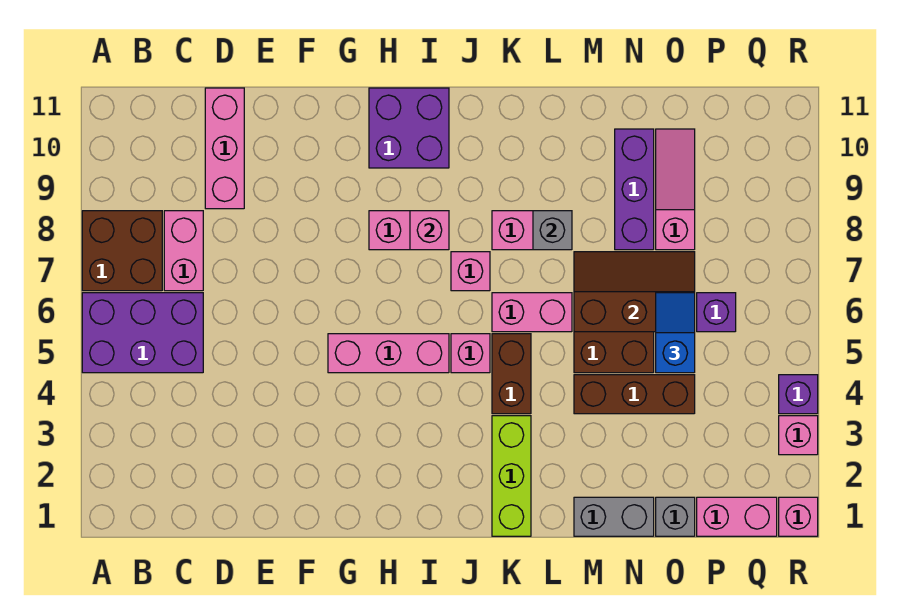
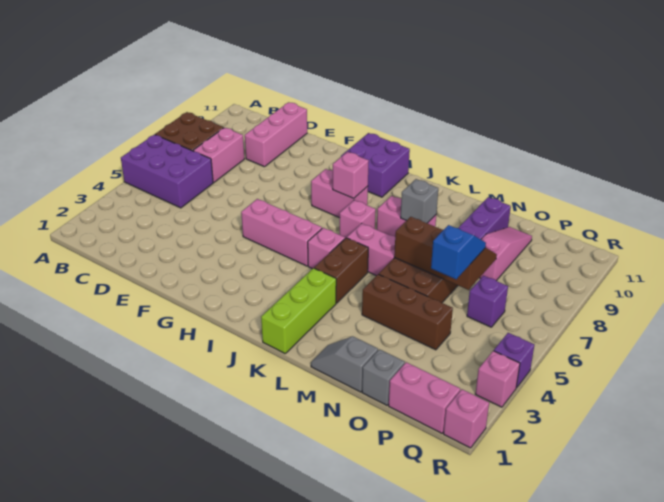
grey brick M1:N1 level 1 -> grey slope M1:N1 level 1 top N

